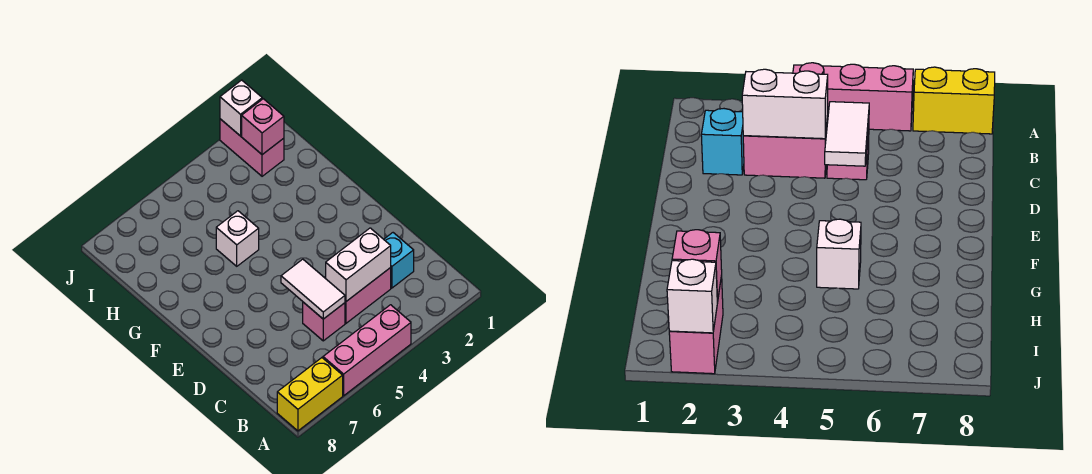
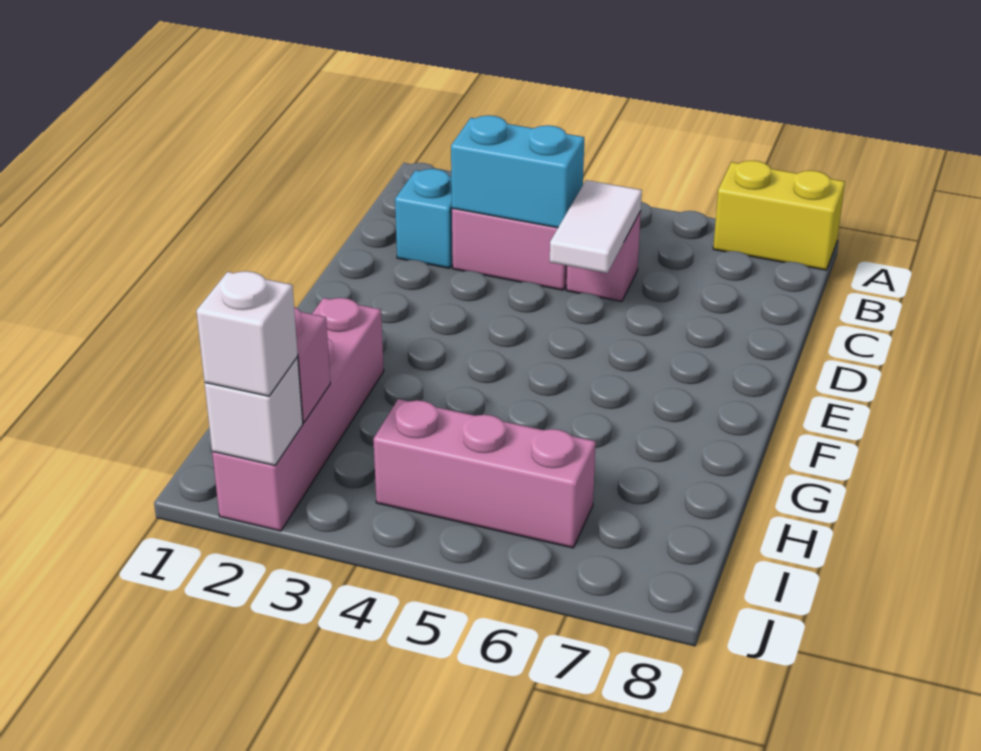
pink brick A4:A6 level 1 -> pink brick I4:I6 level 1
white brick C3:C4 level 2 -> cyan brick C3:C4 level 2
white brick G5 level 1 -> white brick J2 level 3
pink brick I2:J2 level 1 -> pink brick G2:J2 level 1

